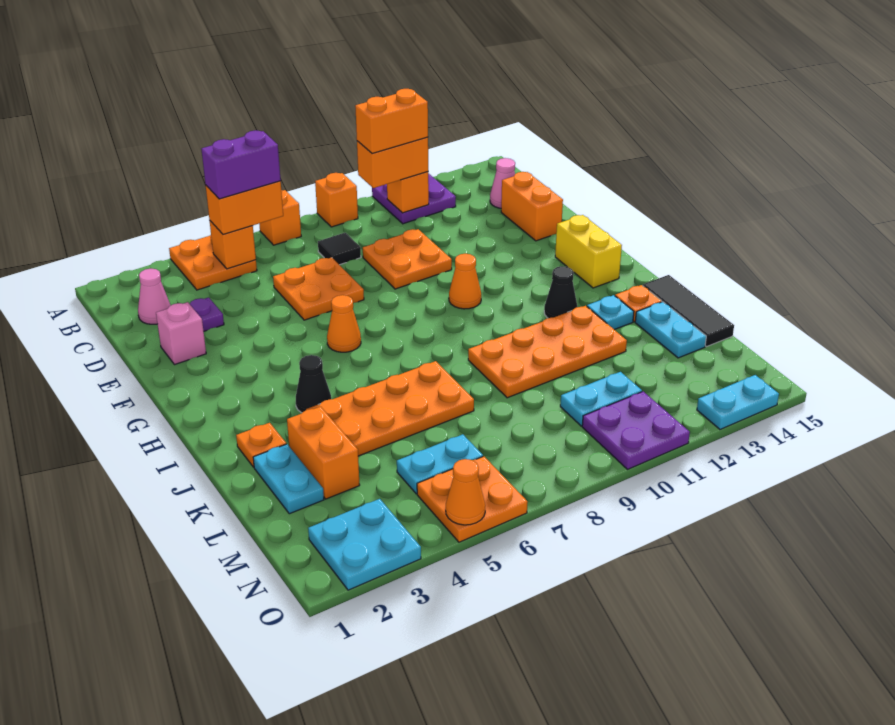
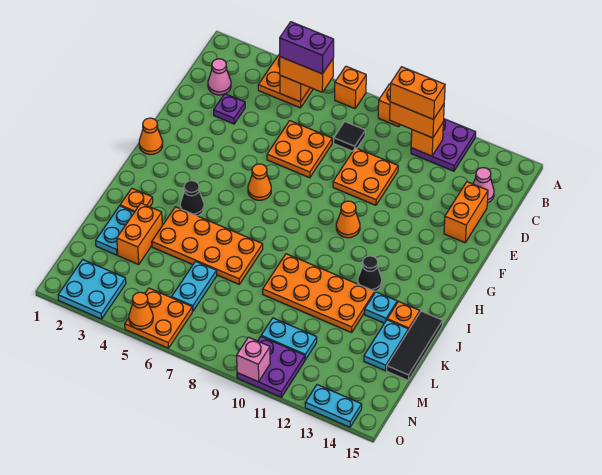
pink brick E2 level 1 -> pink brick O10 level 2
none -> orange cone G1 level 1
yellow brick G14:H14 level 1 -> none
cyan plate M5:M6 level 1 -> cyan plate L6:M6 level 1

